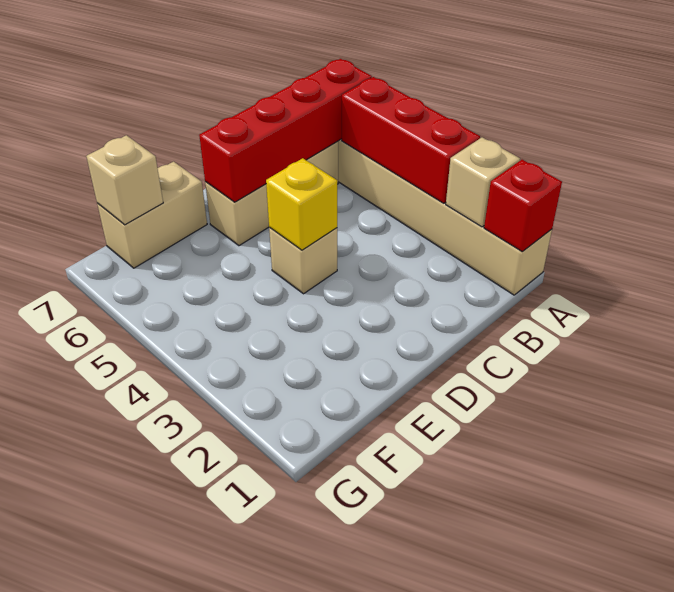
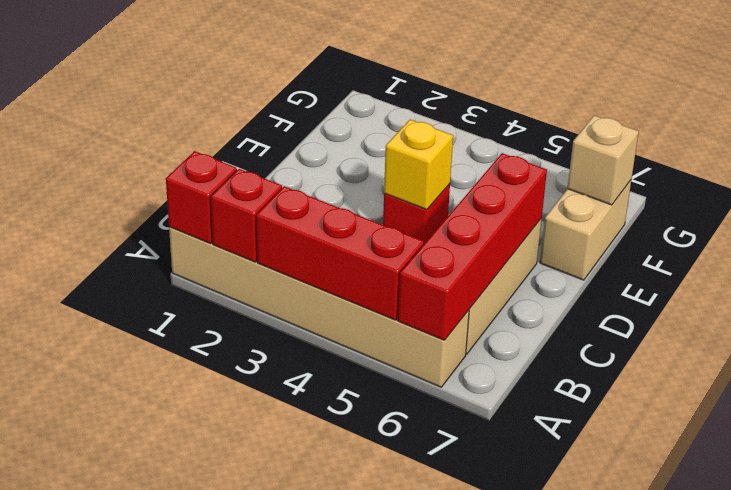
tan brick A2 level 2 -> red brick A2 level 2
tan brick D4 level 1 -> red brick D4 level 1

